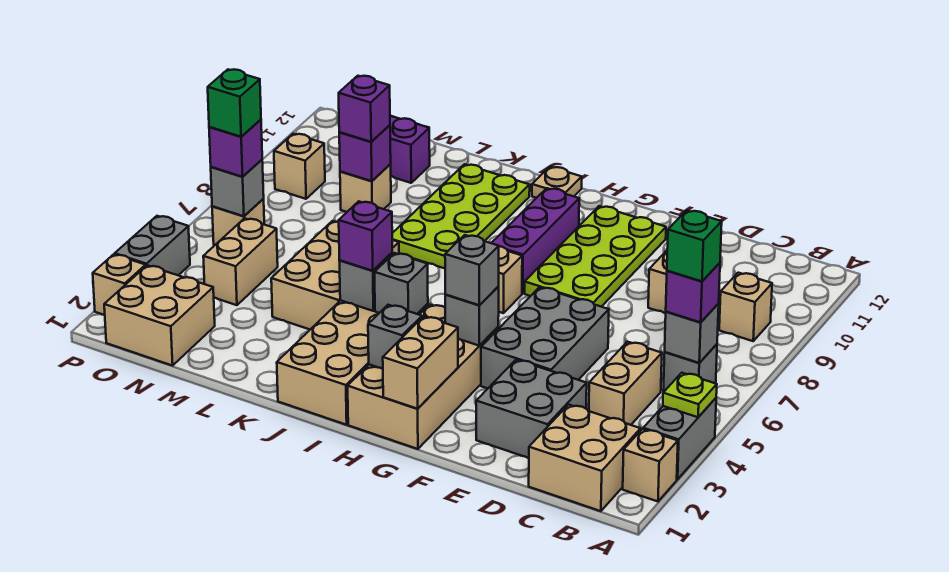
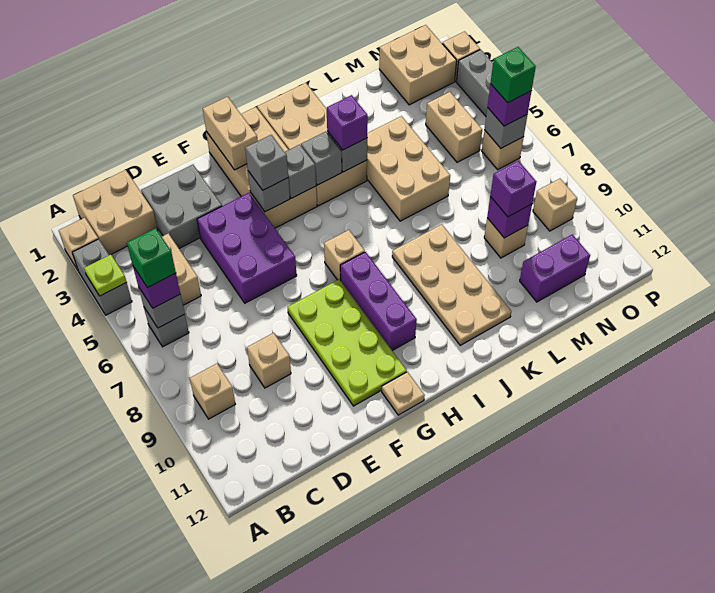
grey brick E4:F6 level 1 -> purple brick E4:F6 level 1
grey brick H2 level 2 -> grey brick H4 level 2
tan plate I12 level 1 -> tan plate G12 level 1
lime plate J8:K11 level 1 -> tan plate J8:K11 level 1

